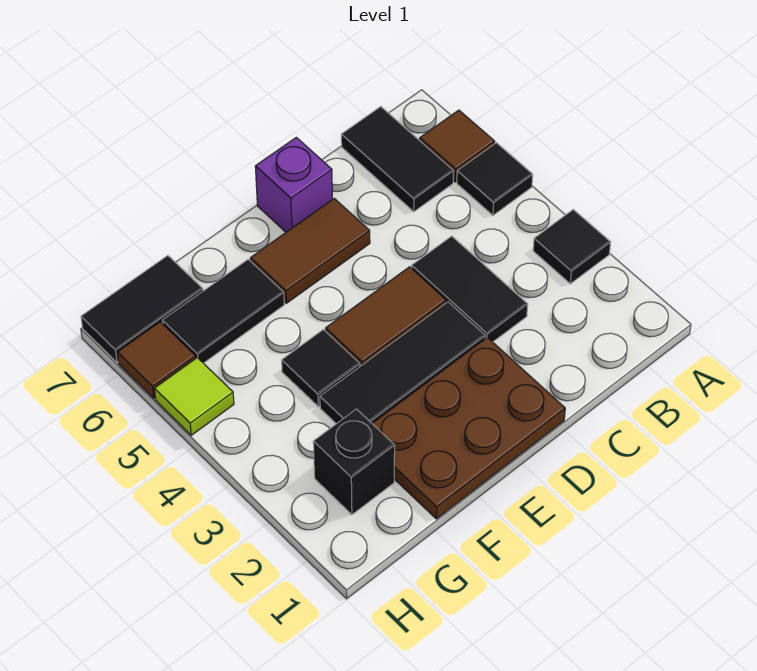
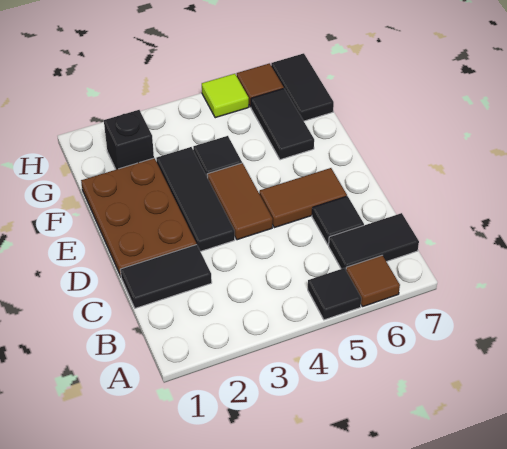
black tile A3 level 1 -> black tile C6 level 1
black tile C3:C4 level 1 -> black tile C1:C2 level 1
brown tile D6:E6 level 1 -> brown tile D5:D6 level 1
purple brick D7 level 1 -> none

